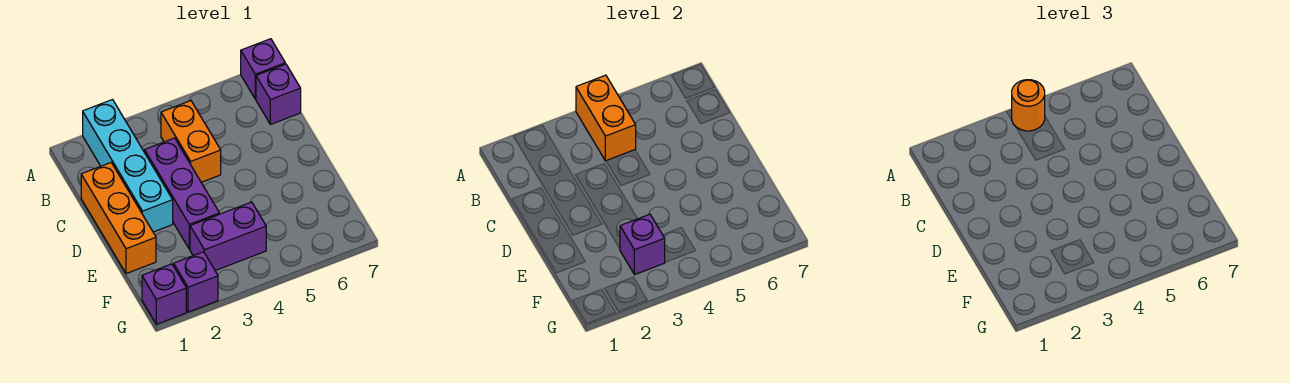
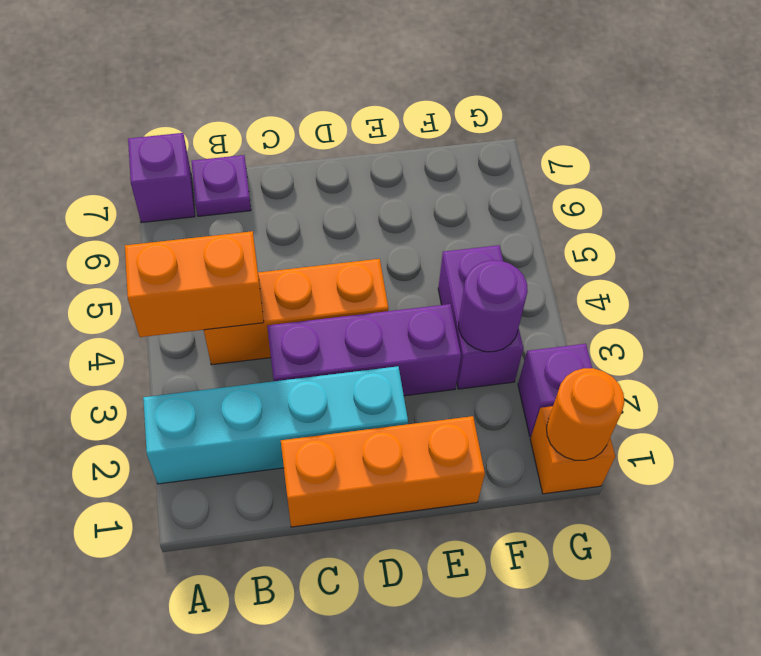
orange round brick A4 level 3 -> orange round brick G1 level 2
orange brick B4:C4 level 1 -> orange brick B4:D4 level 1
purple brick B7 level 1 -> purple plate B7 level 1
purple brick F3 level 2 -> purple round brick F3 level 2
purple brick G1 level 1 -> orange brick G1 level 1

